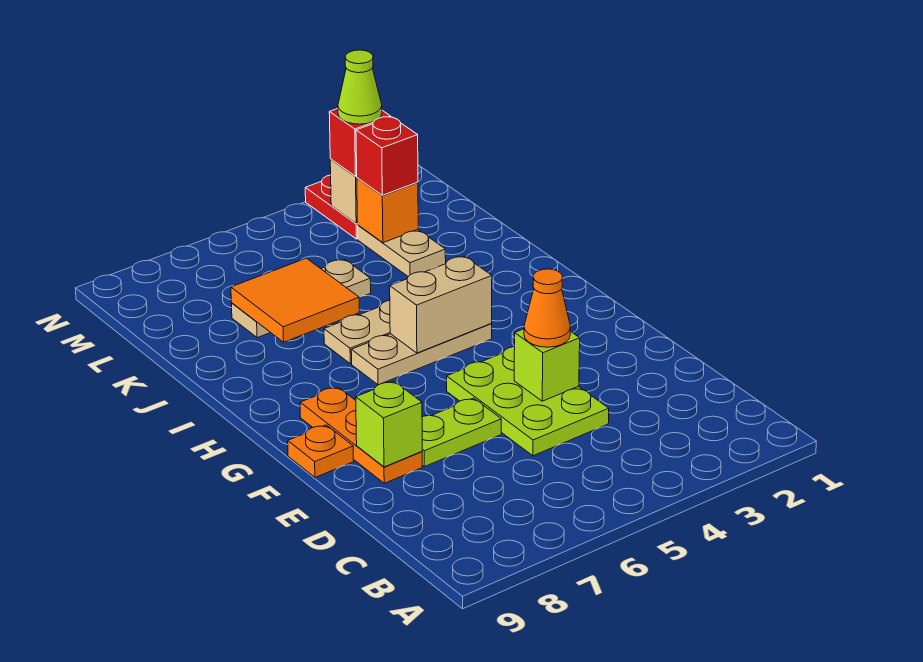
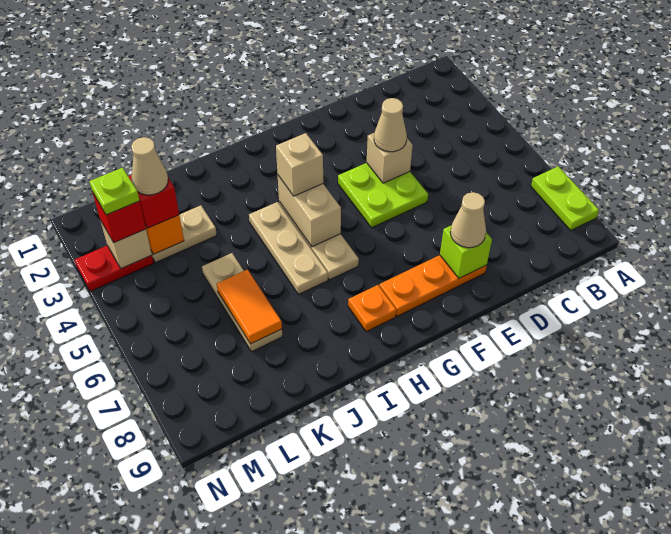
lime plate D4:F5 level 1 -> lime plate E4:F5 level 1
lime brick E4 level 2 -> tan brick E4 level 2
orange cone E4 level 3 -> tan cone E4 level 3
lime plate E6:E7 level 1 -> lime plate A7:A8 level 1
none -> tan cone E8 level 3
orange plate F9 level 1 -> orange plate H8 level 1
none -> tan brick H4 level 3
orange tile J6:K7 level 2 -> orange tile K6:K7 level 2
none -> tan cone L3 level 4
lime cone M3 level 4 -> lime plate M3 level 4

